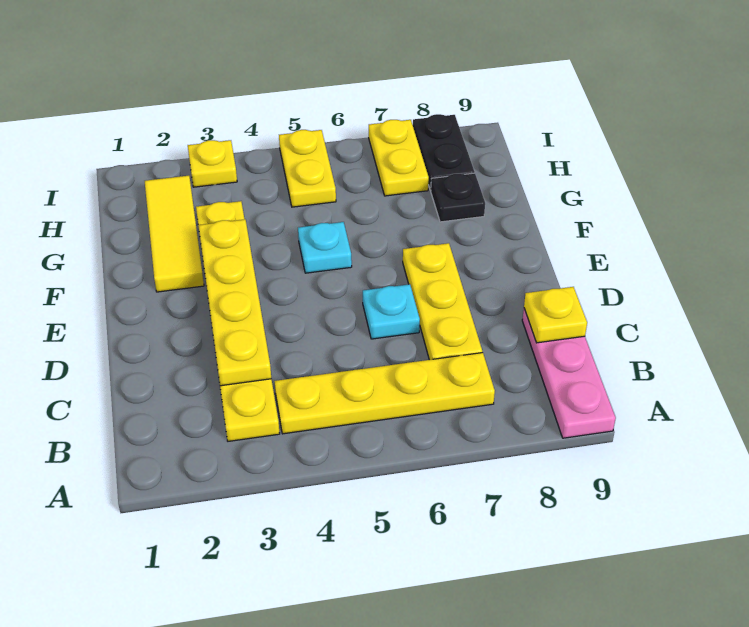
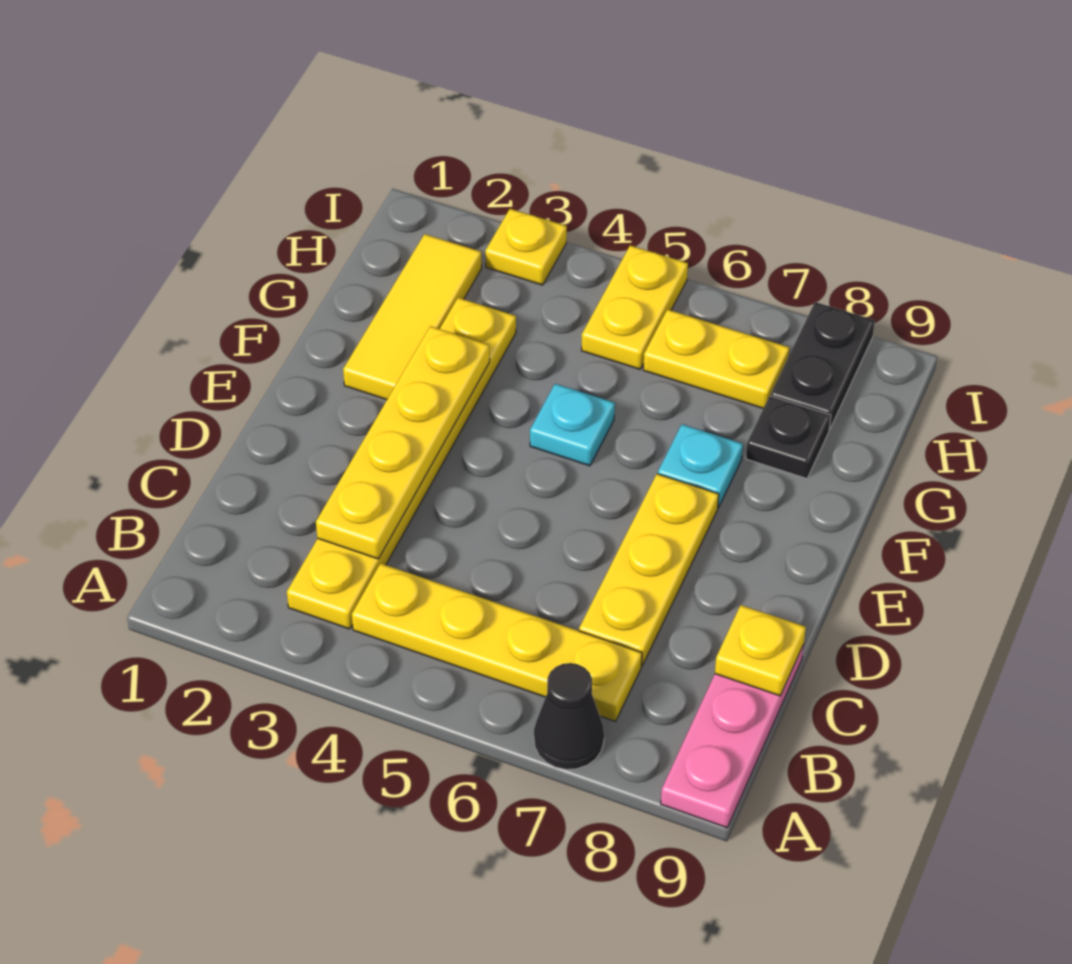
none -> black cone A7 level 1
cyan plate D6 level 1 -> cyan plate F7 level 1
yellow plate H7:I7 level 1 -> yellow plate H6:H7 level 1

